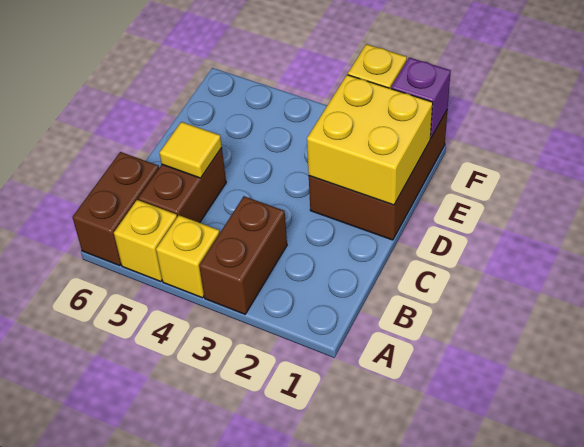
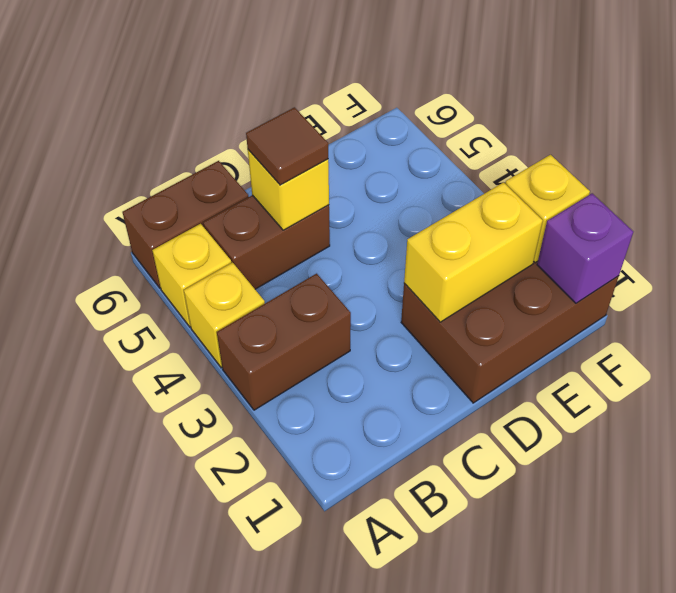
yellow tile C5 level 2 -> yellow brick C5 level 2
none -> brown tile C5 level 3
yellow brick D1:E2 level 2 -> yellow brick D2:E2 level 2

